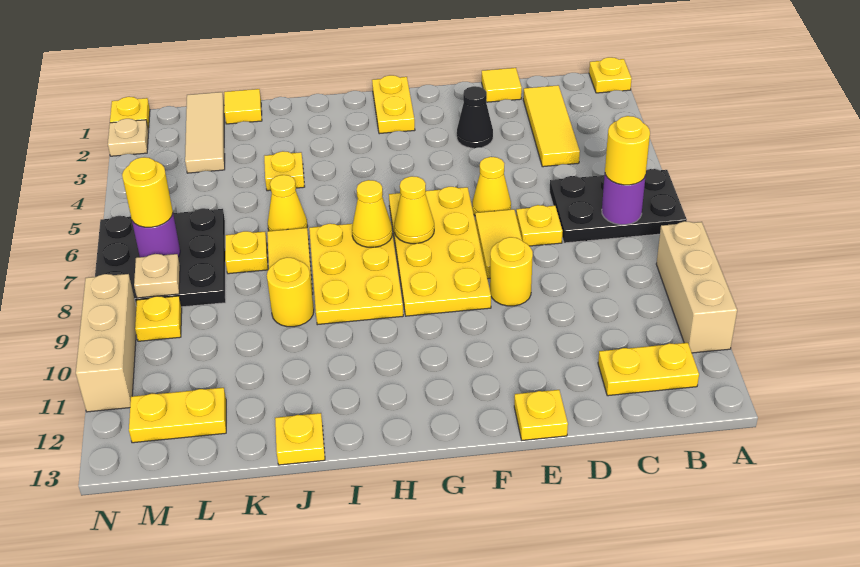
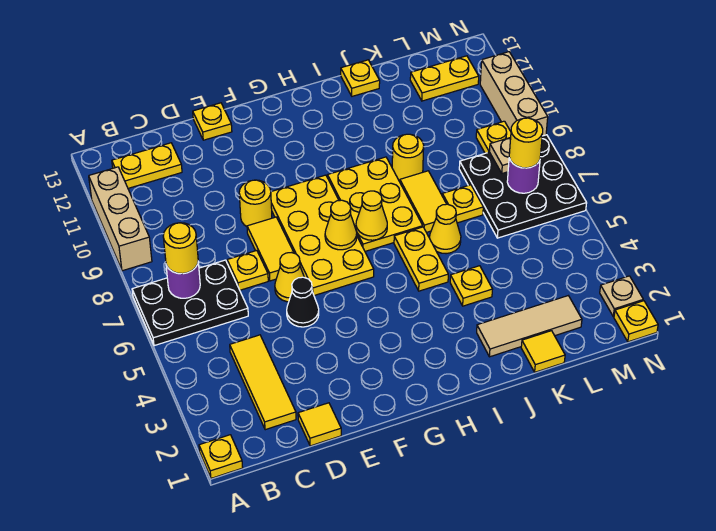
black cone E3 level 1 -> black cone E5 level 1
yellow plate G1:G2 level 1 -> yellow plate I5:I6 level 1
tan tile L1:L3 level 1 -> tan tile J2:L2 level 1

